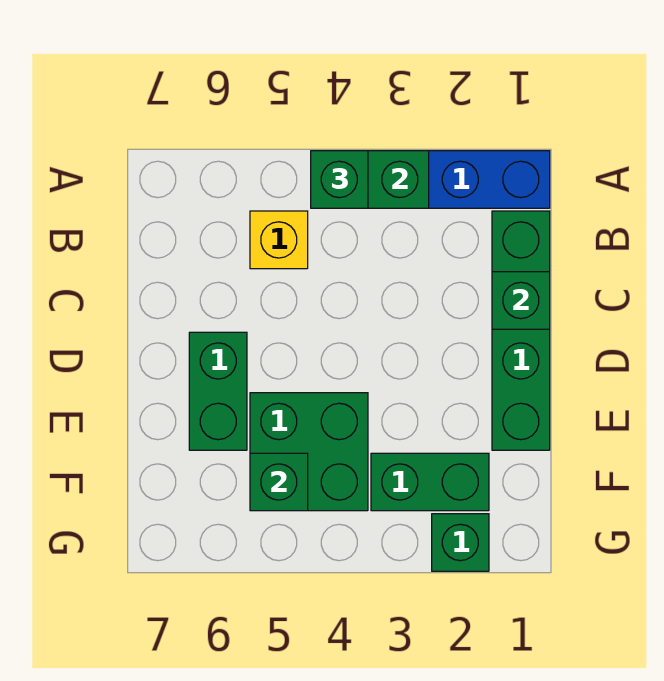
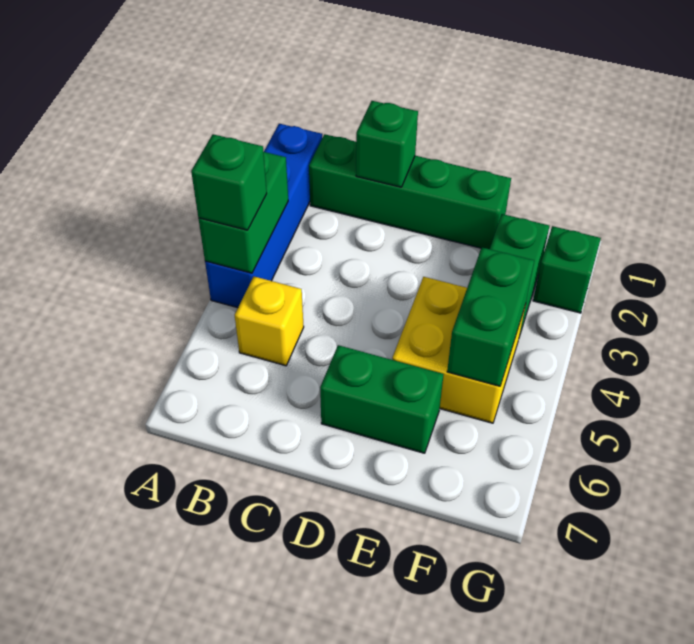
green brick E4:F5 level 1 -> yellow brick E4:F5 level 1
green brick F5 level 2 -> green brick F4:F5 level 2

